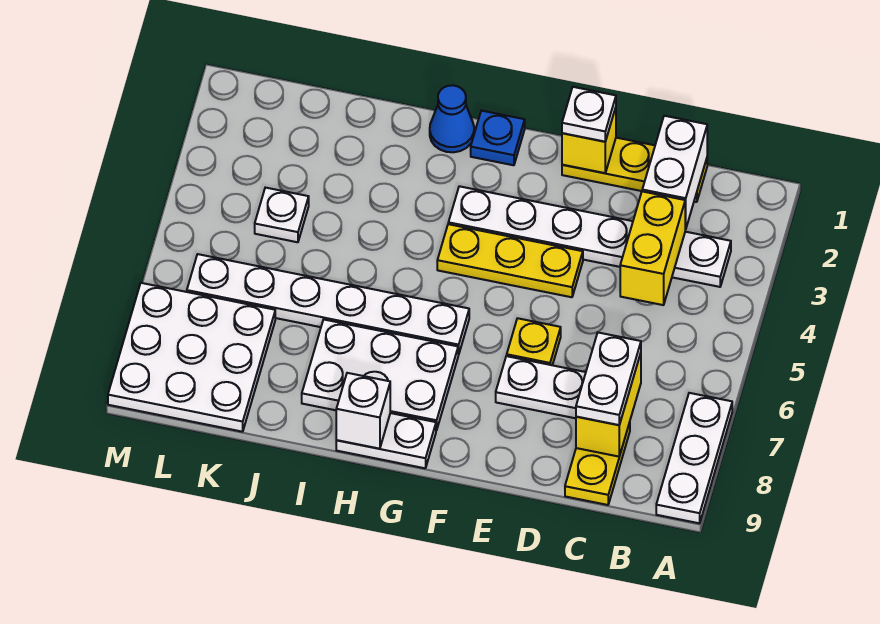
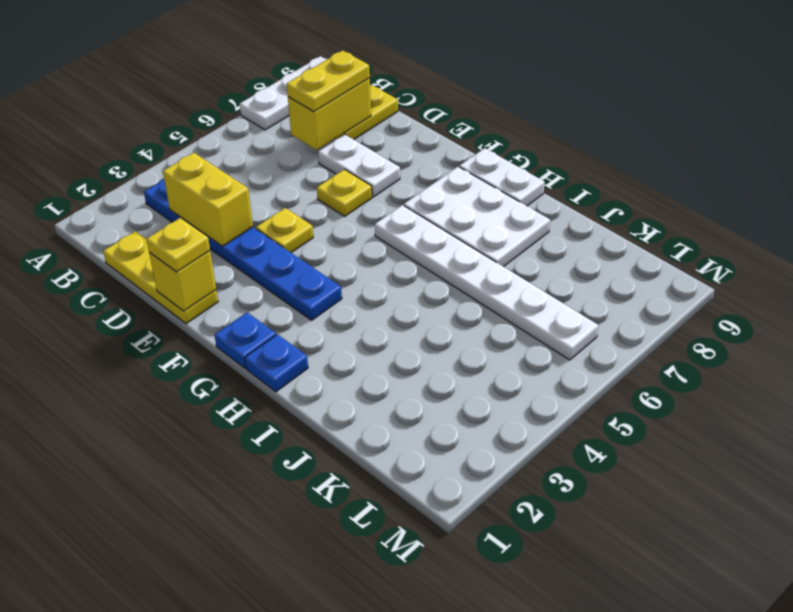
white plate B3:G3 level 1 -> blue plate B3:G3 level 1
white brick C1:C2 level 2 -> none
yellow brick C3:C4 level 2 -> yellow brick C3:D3 level 2
white plate C7:C8 level 3 -> yellow plate C7:C8 level 3
white plate E1 level 3 -> yellow plate E1 level 3
yellow plate E4:G4 level 1 -> yellow plate E4 level 1
blue cone H1 level 1 -> blue plate H1 level 1
white brick H9 level 2 -> none
white plate K4 level 1 -> none
white plate K7:M9 level 1 -> none

